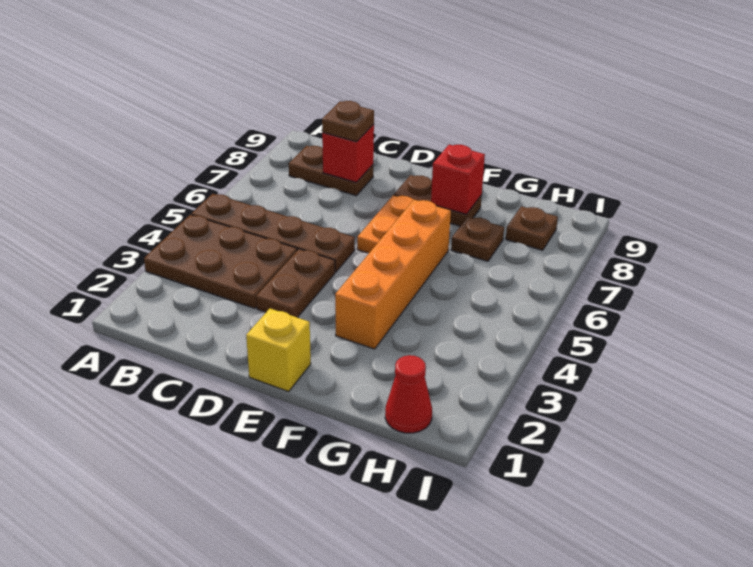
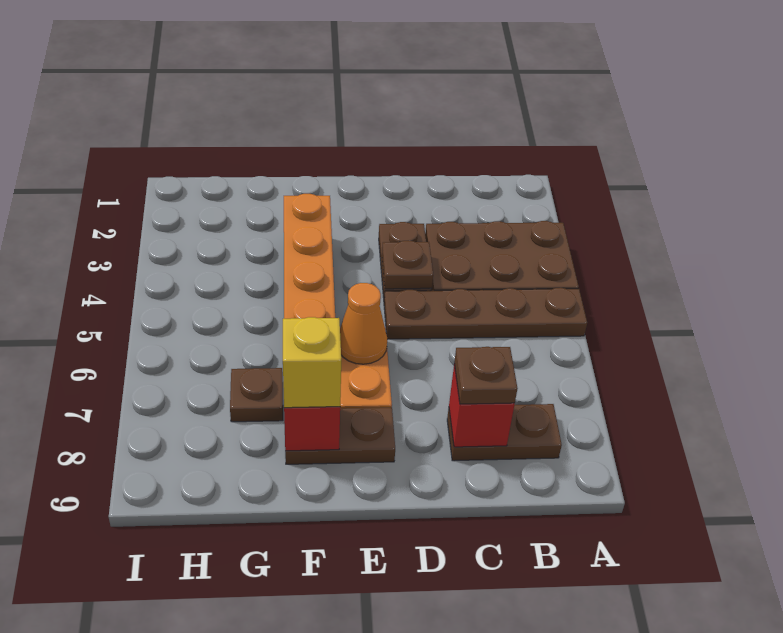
yellow brick E1 level 1 -> yellow brick F8 level 3
none -> orange cone E6 level 2
red cone H1 level 1 -> none
brown plate H8 level 1 -> brown plate D4 level 2

